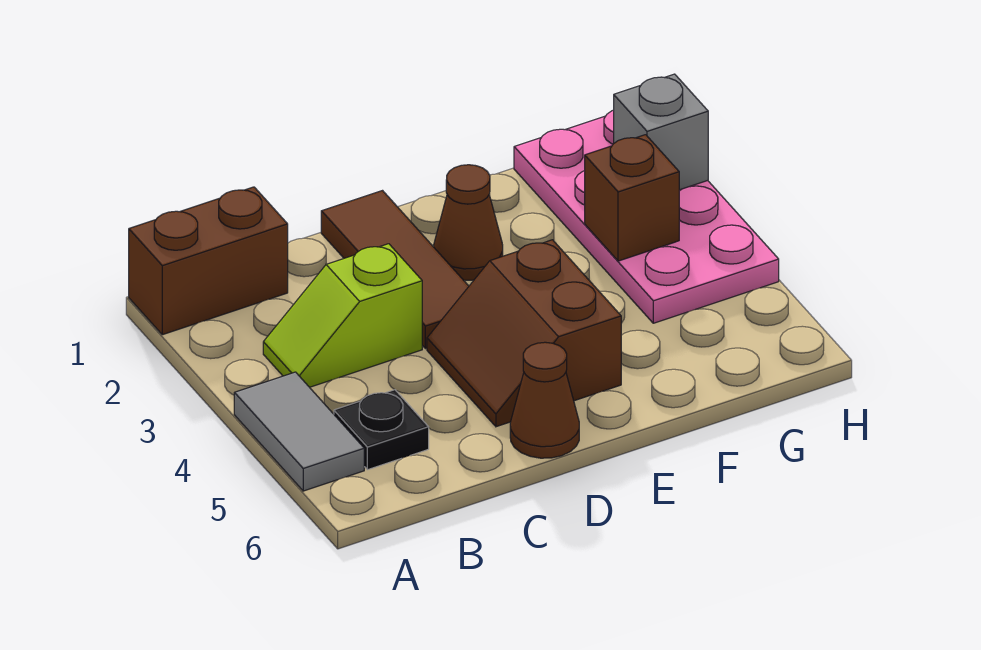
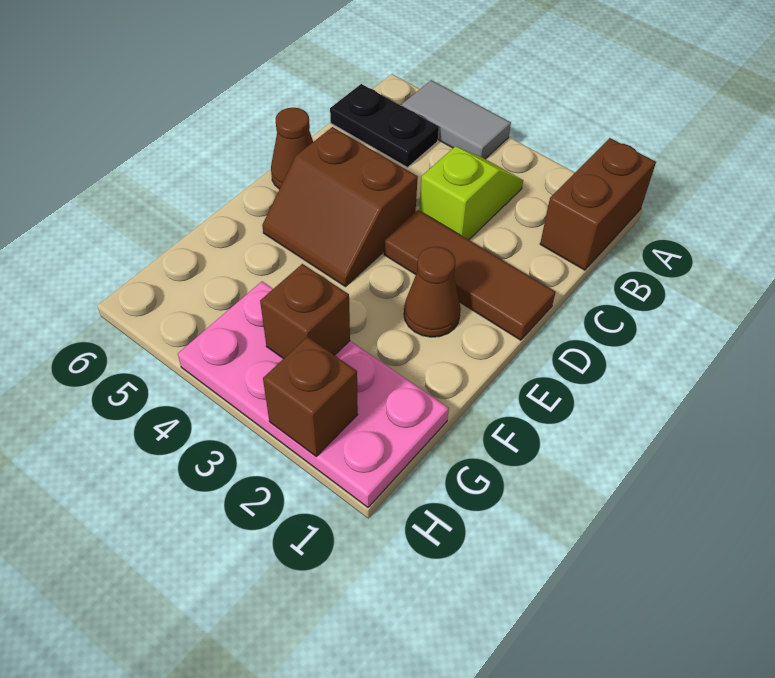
black plate B5 level 1 -> black plate B5:B6 level 1
brown slope D4:E5 level 1 top E -> brown slope D4:E5 level 1 top D
grey brick H2 level 2 -> brown brick H2 level 2

